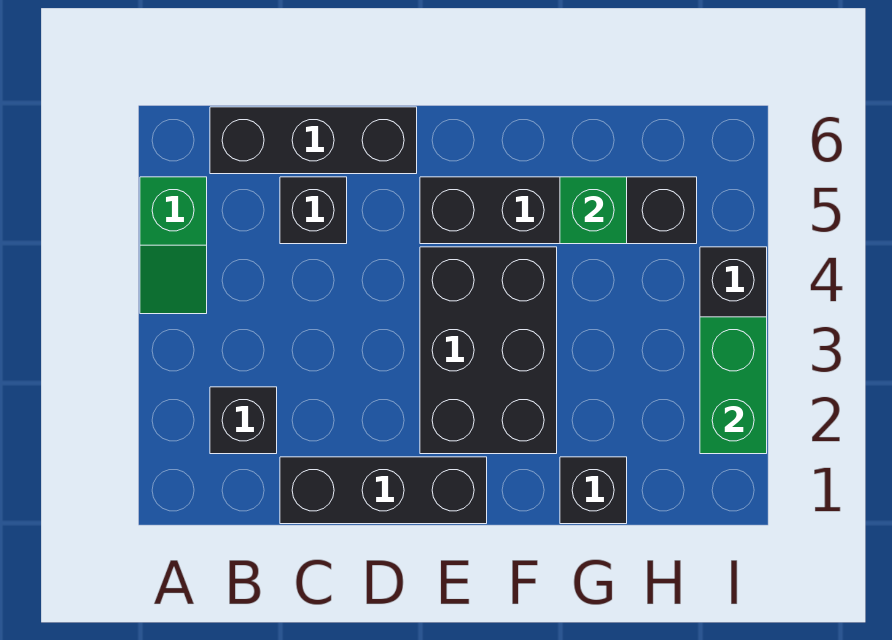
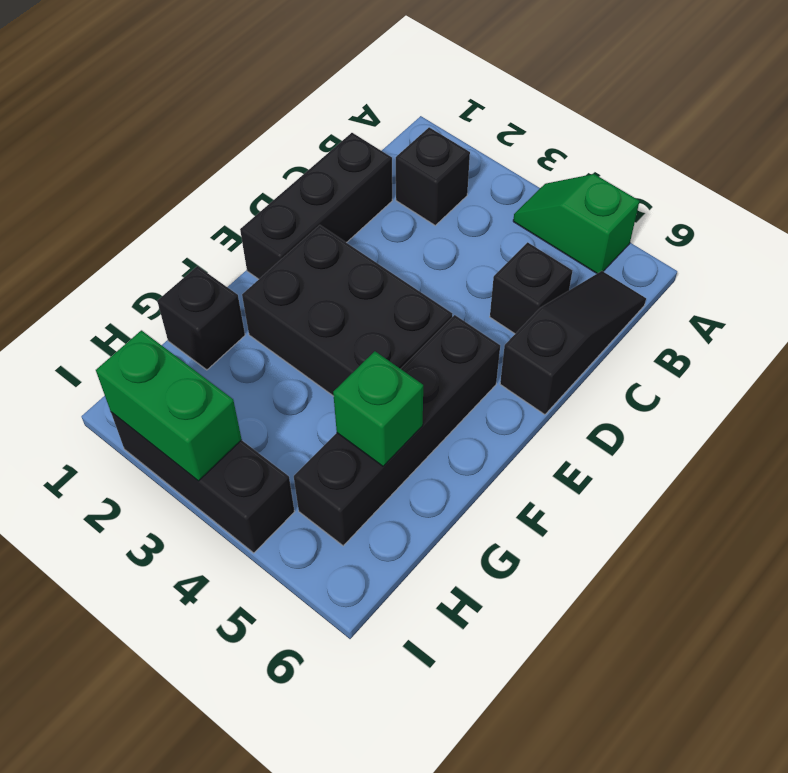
black brick B6:D6 level 1 -> black slope B6:D6 level 1 top D

